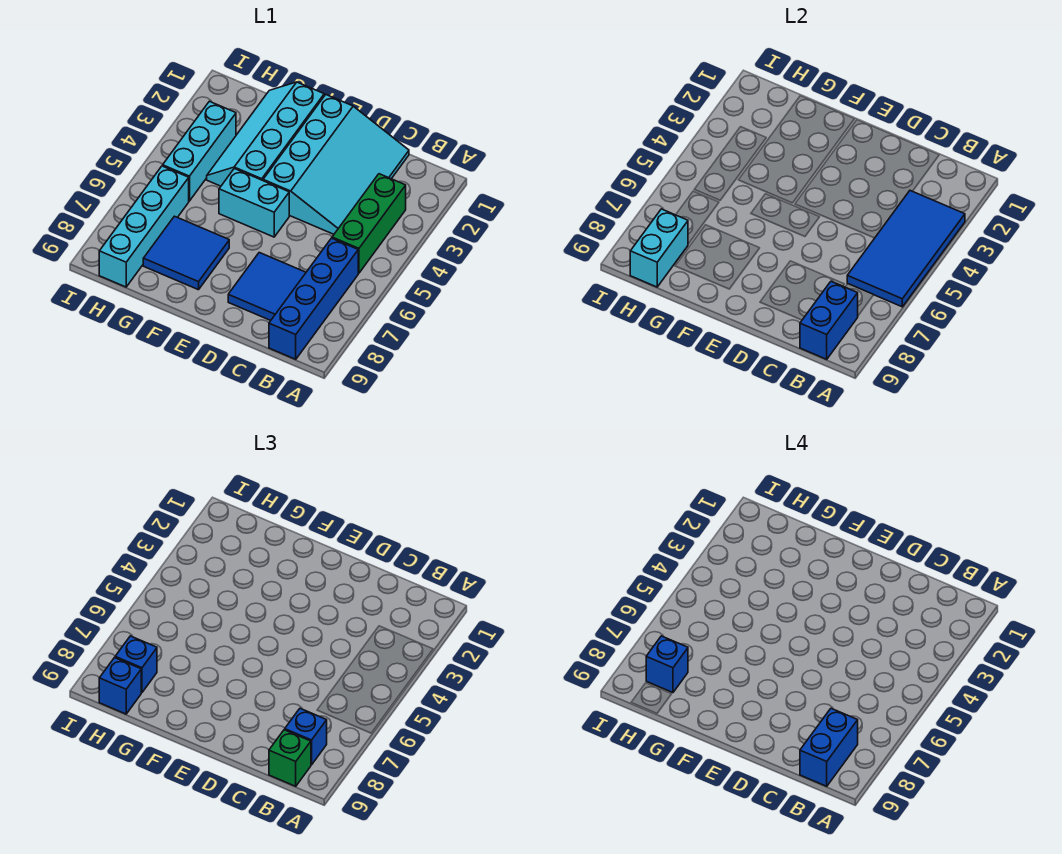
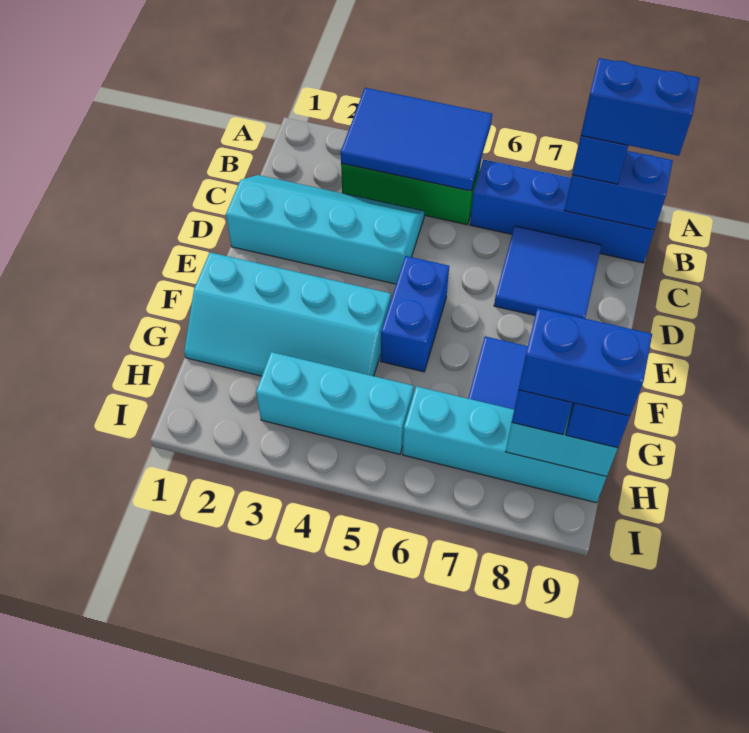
blue tile A3:B6 level 2 -> blue tile A3:B5 level 2
green brick B9 level 3 -> none
cyan slope C1:E4 level 1 top E -> cyan slope C1:D4 level 1 top D
cyan brick E5:F5 level 1 -> blue brick E5:F5 level 1
blue brick H8 level 4 -> blue brick H8:H9 level 4

